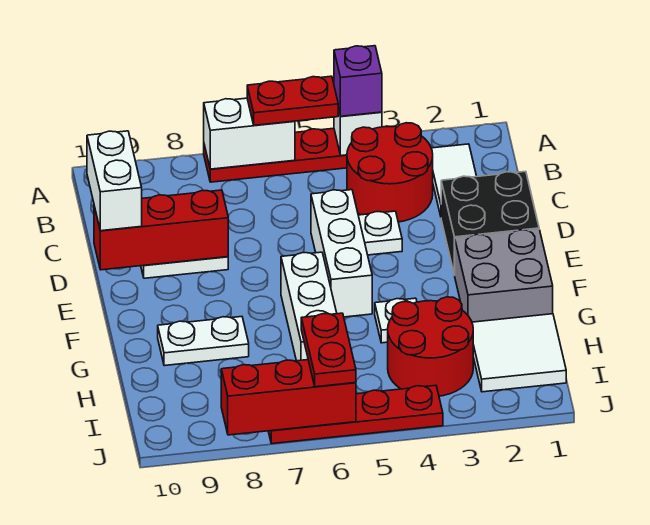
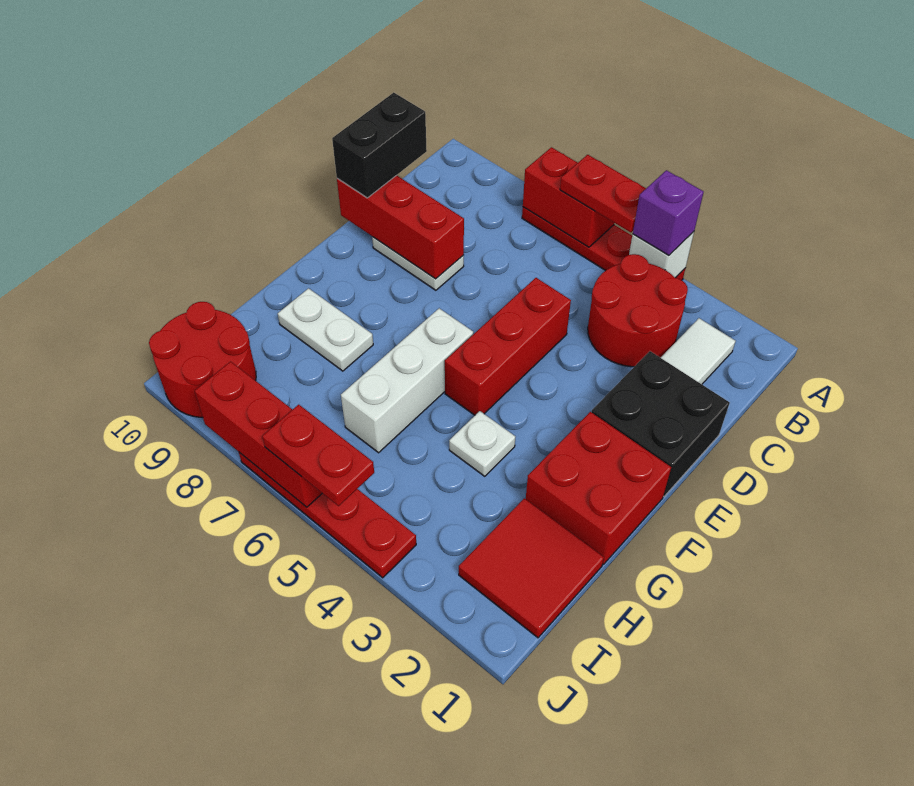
white brick A6:A7 level 2 -> red brick A6:A7 level 2
white brick C10:D10 level 3 -> black brick C10:D10 level 3
white plate D4 level 1 -> none
white brick D5:F5 level 1 -> red brick D5:F5 level 1
grey brick F1:G2 level 1 -> red brick F1:G2 level 1
white tile H1:I2 level 1 -> red tile H1:I2 level 1
red round brick H3:I4 level 1 -> red round brick I9:J10 level 1
red plate I6:J6 level 3 -> red plate J5:J6 level 3

